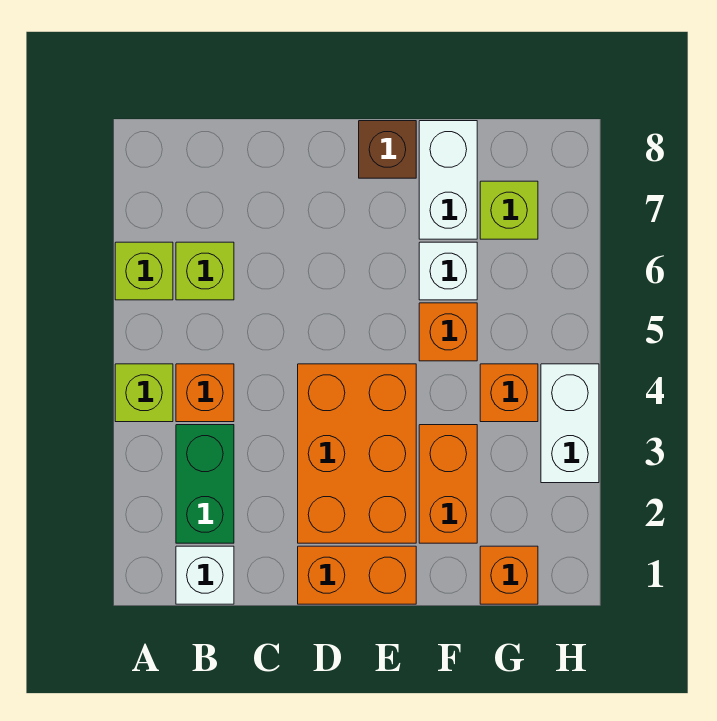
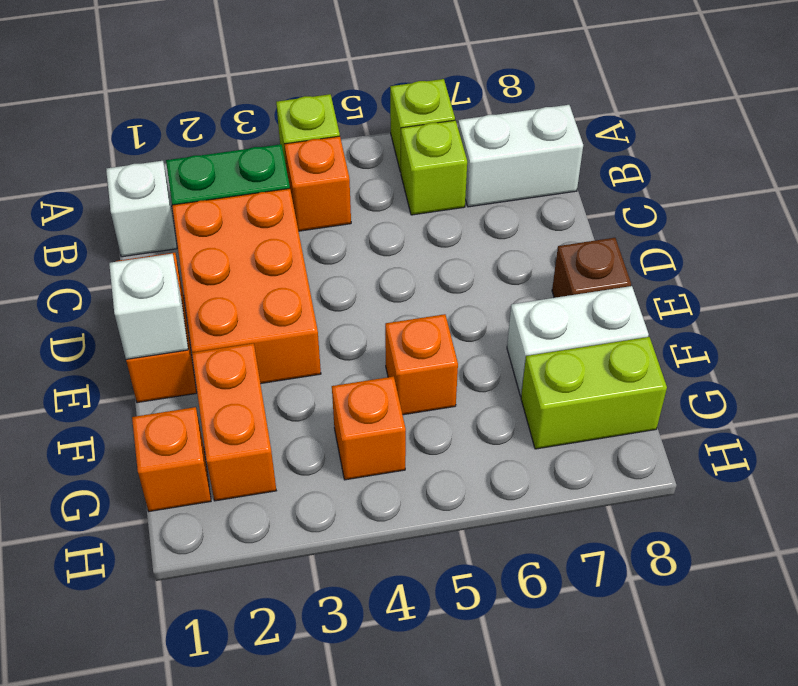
orange brick D2:E4 level 1 -> orange brick C2:E3 level 1
orange brick F2:F3 level 1 -> orange brick F2:G2 level 1
white brick F6 level 1 -> white brick E1 level 2
lime brick G7 level 1 -> lime brick G7:G8 level 1
white brick H3:H4 level 1 -> white brick B7:B8 level 1

